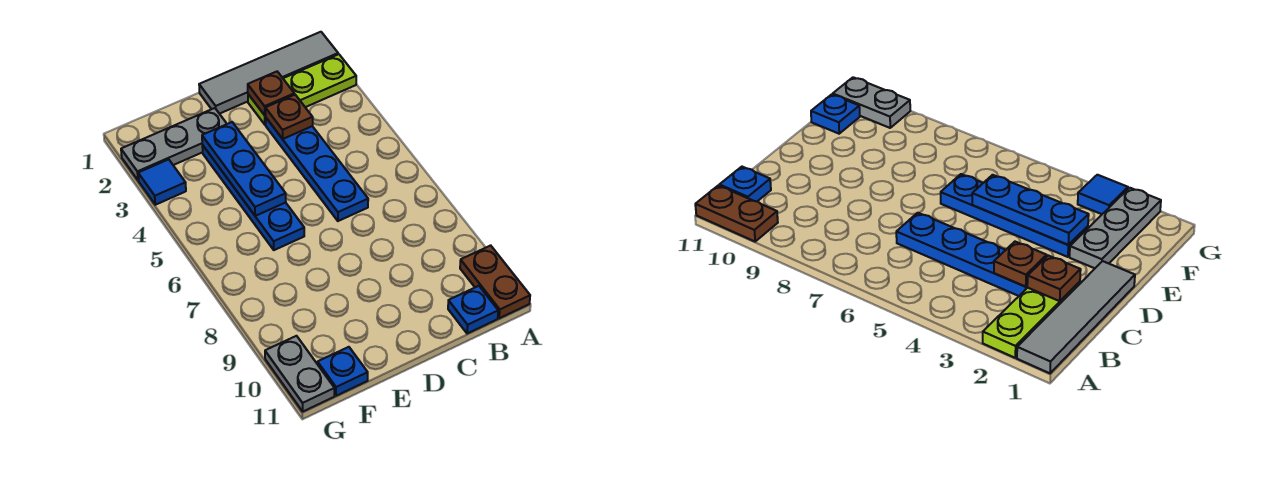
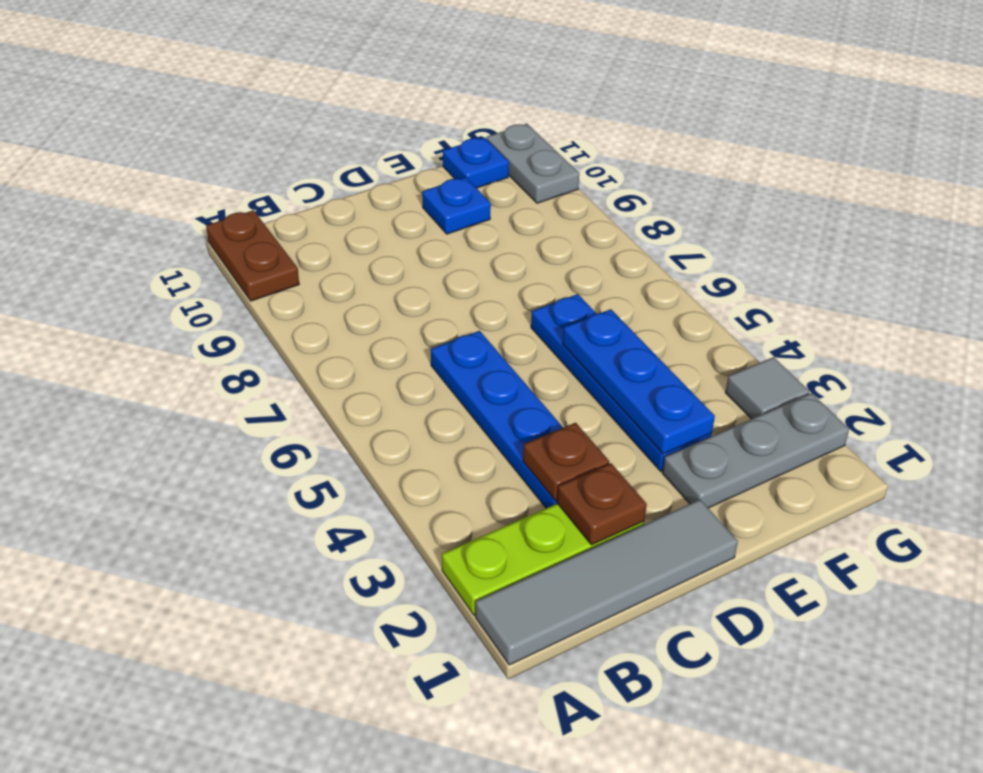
blue plate B11 level 1 -> blue plate E10 level 1
blue tile G3 level 1 -> grey tile G3 level 1

